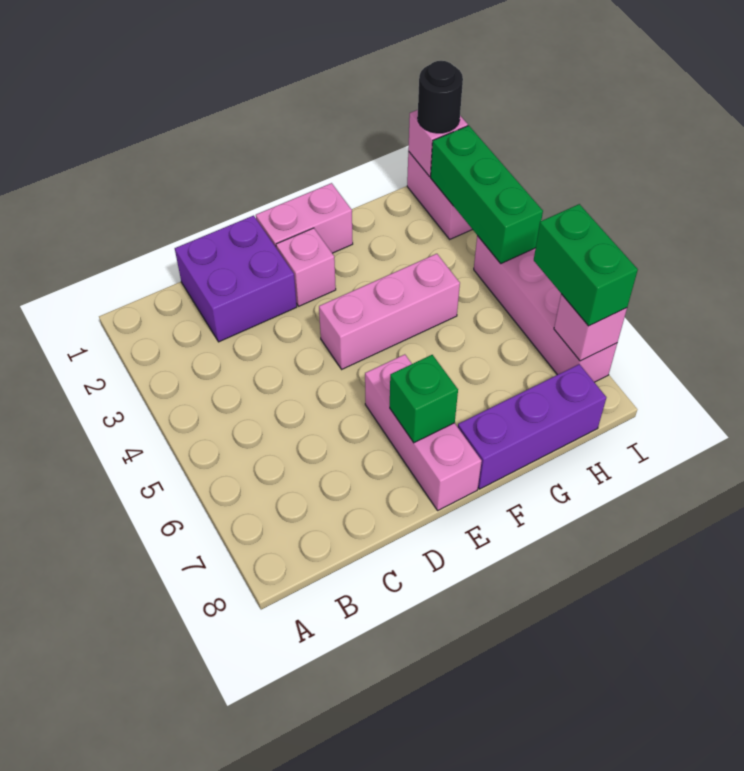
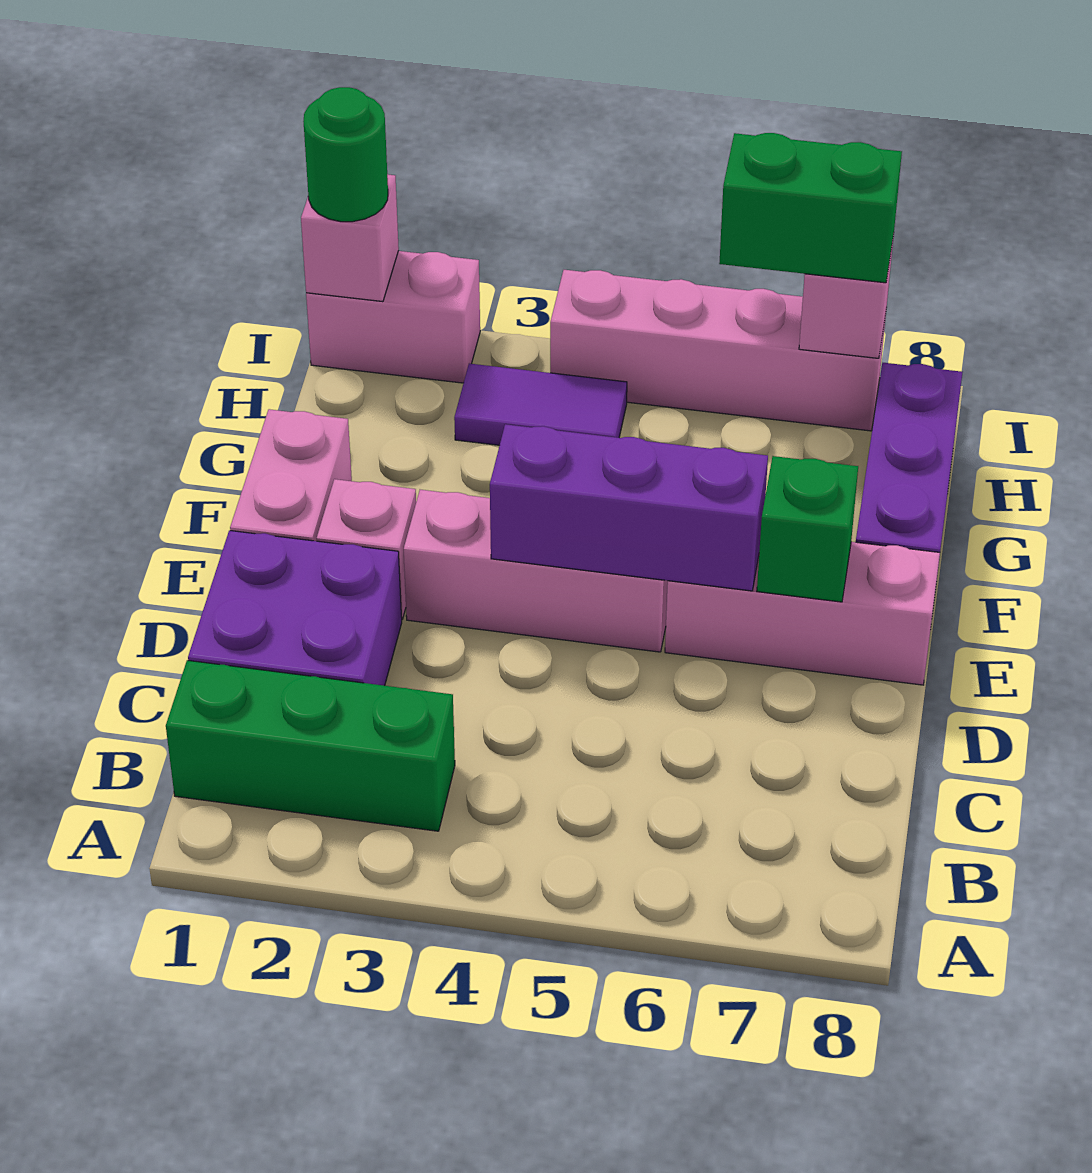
pink brick E4:G4 level 1 -> pink brick E3:E5 level 1
none -> purple brick E4:E6 level 2
none -> purple tile H3:H4 level 1
black round brick I1 level 3 -> green round brick I1 level 3
green brick I2:I4 level 2 -> green brick B1:B3 level 1

